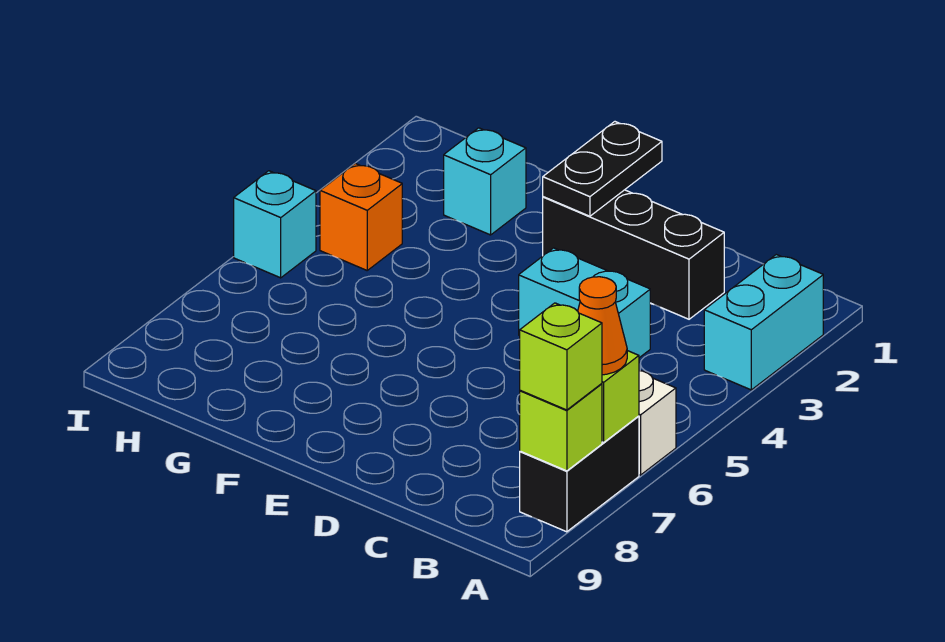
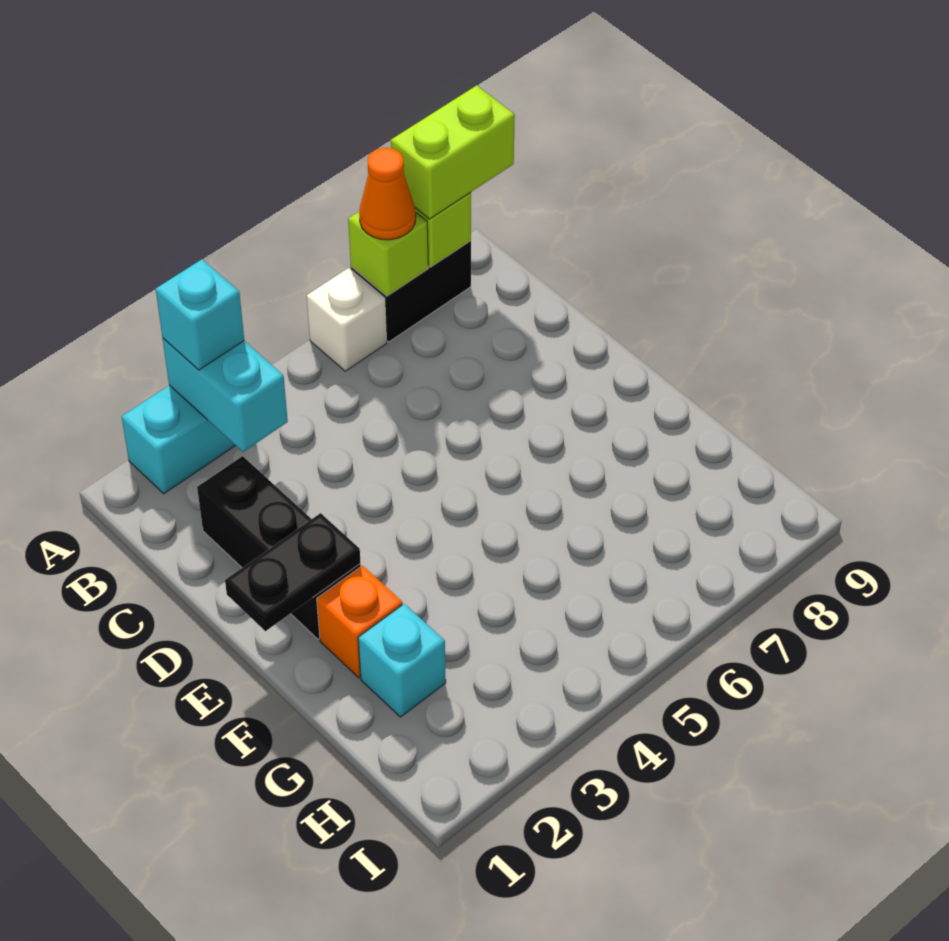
lime brick A8 level 3 -> lime brick A8:A9 level 3
cyan brick C4:D4 level 1 -> cyan brick A3:B3 level 2
orange brick H4 level 1 -> orange brick F2 level 1
cyan brick I5 level 1 -> cyan brick A3 level 3

